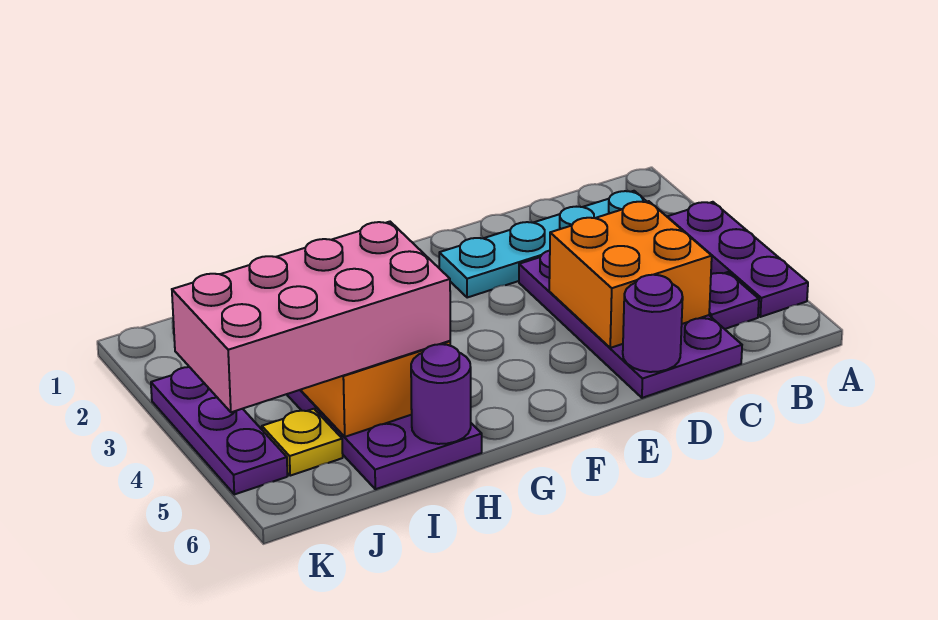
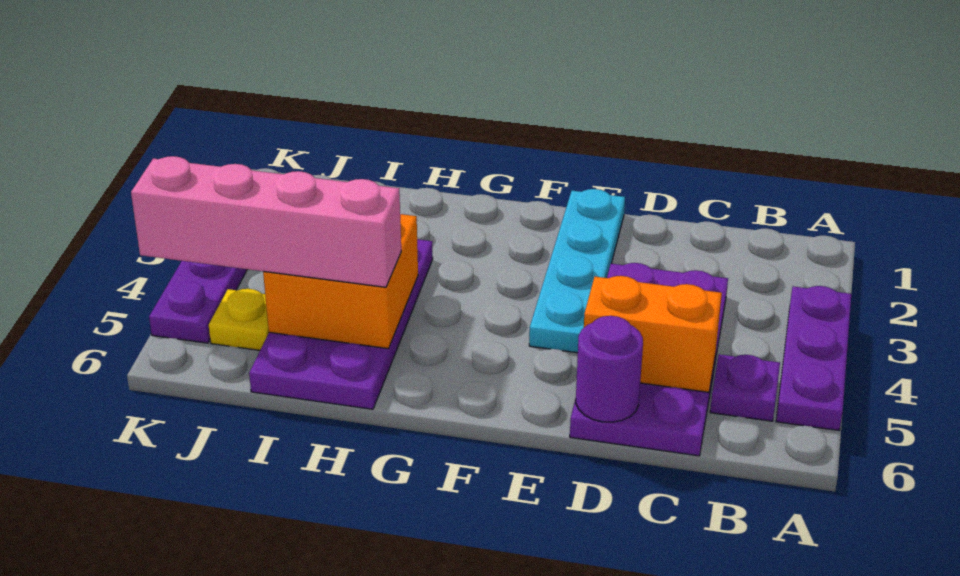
cyan plate B2:E2 level 1 -> cyan plate E1:E4 level 1
orange brick C4:D5 level 2 -> orange brick C5:D5 level 2
pink brick H4:K5 level 3 -> pink brick H5:K5 level 3
purple round brick H6 level 2 -> none

